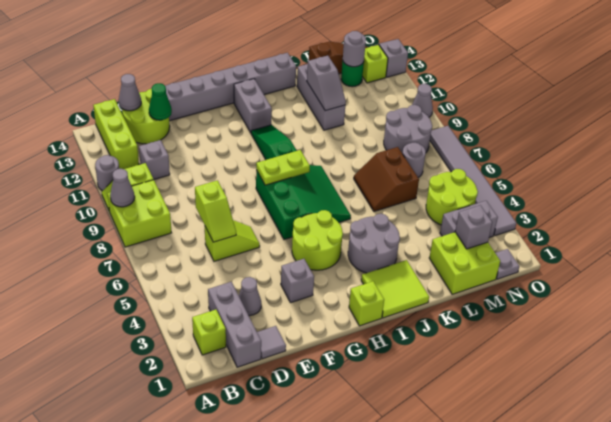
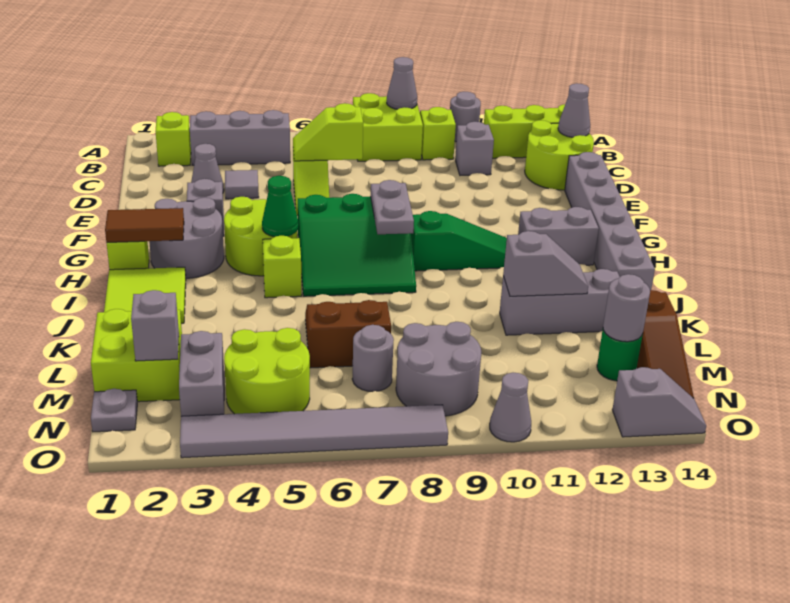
grey brick C1:C3 level 1 -> grey brick B3:B5 level 1
grey tile D1 level 1 -> grey tile D4 level 1
green cone D13 level 2 -> green cone H5 level 2
lime plate G8:H8 level 2 -> grey plate G8:H8 level 2
none -> brown tile H1:H2 level 2
grey round brick I3:J4 level 1 -> grey round brick G2:H3 level 1
grey slope K11:K12 level 2 top 12 -> grey slope K11:K12 level 2 top 11
lime brick N13 level 1 -> lime brick I5 level 1

